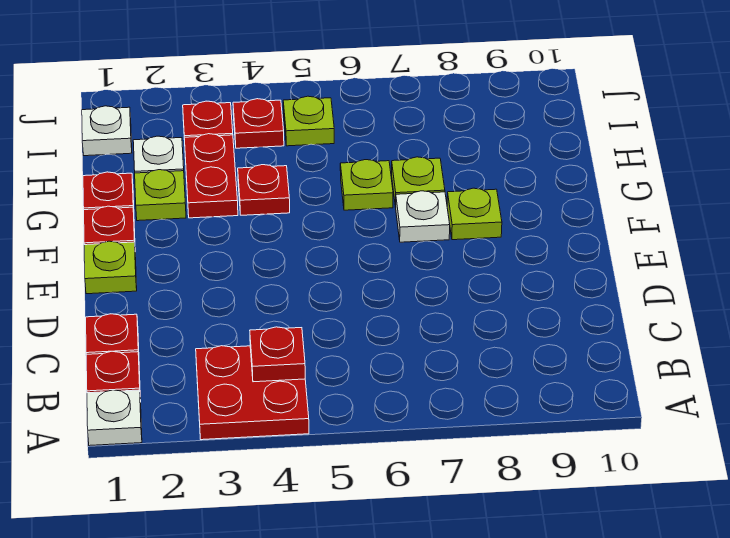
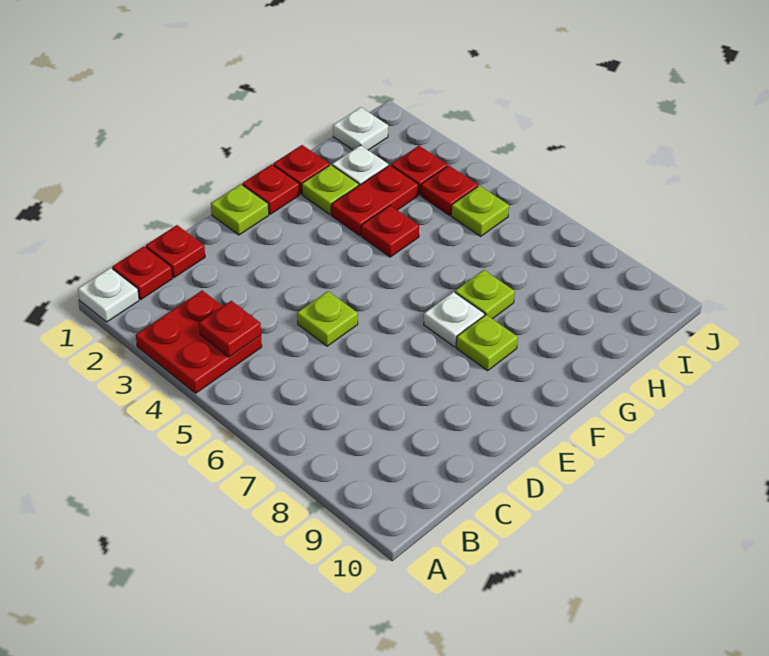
lime plate G6 level 1 -> lime plate D5 level 1

